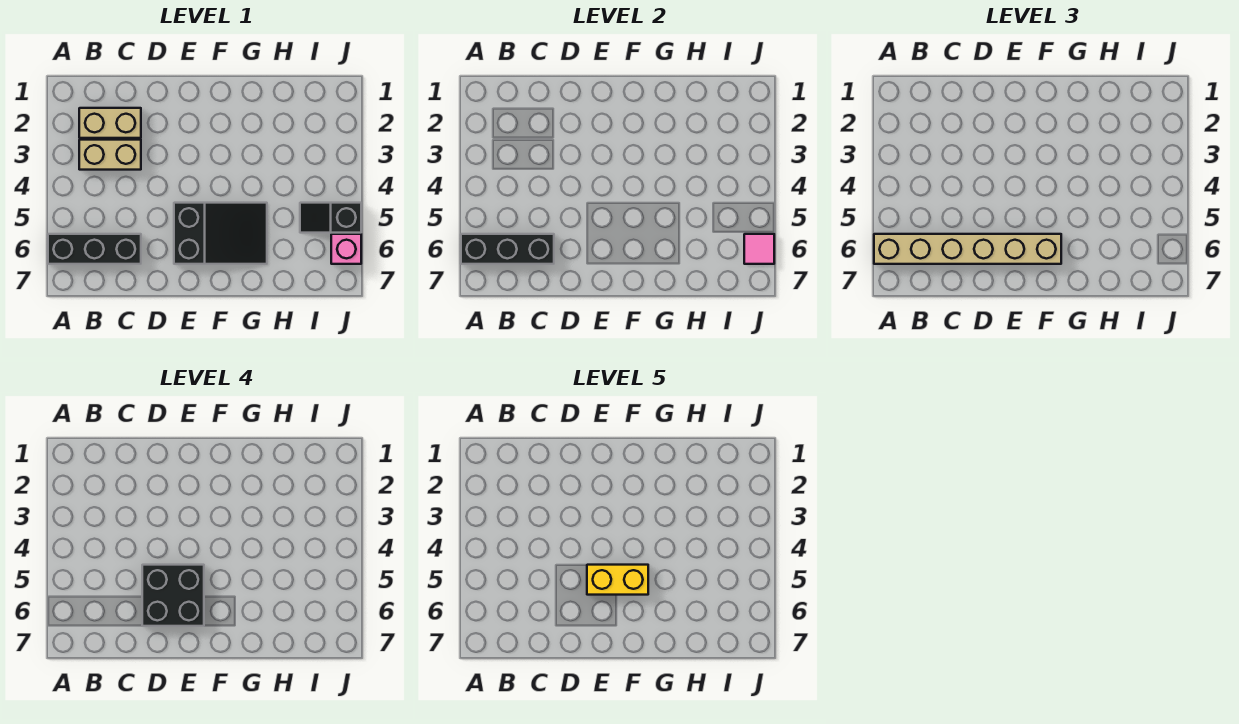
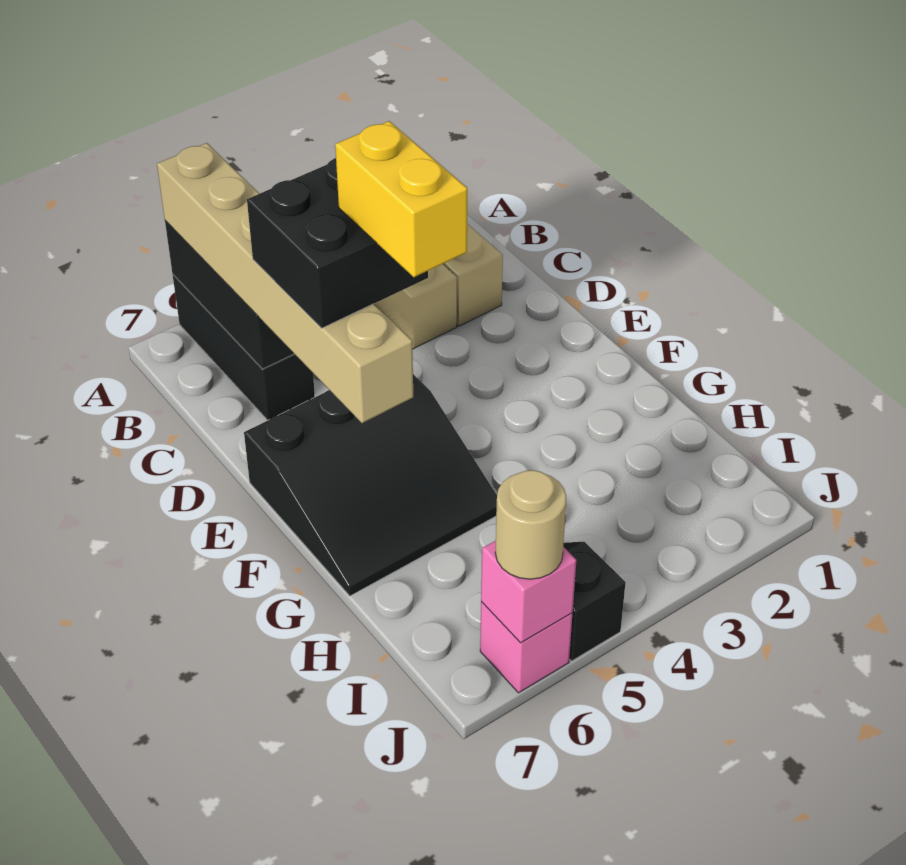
black slope E5:G6 level 1 top E -> black slope E5:G7 level 1 top E
pink tile J6 level 2 -> pink brick J6 level 2
none -> tan round brick J6 level 3

